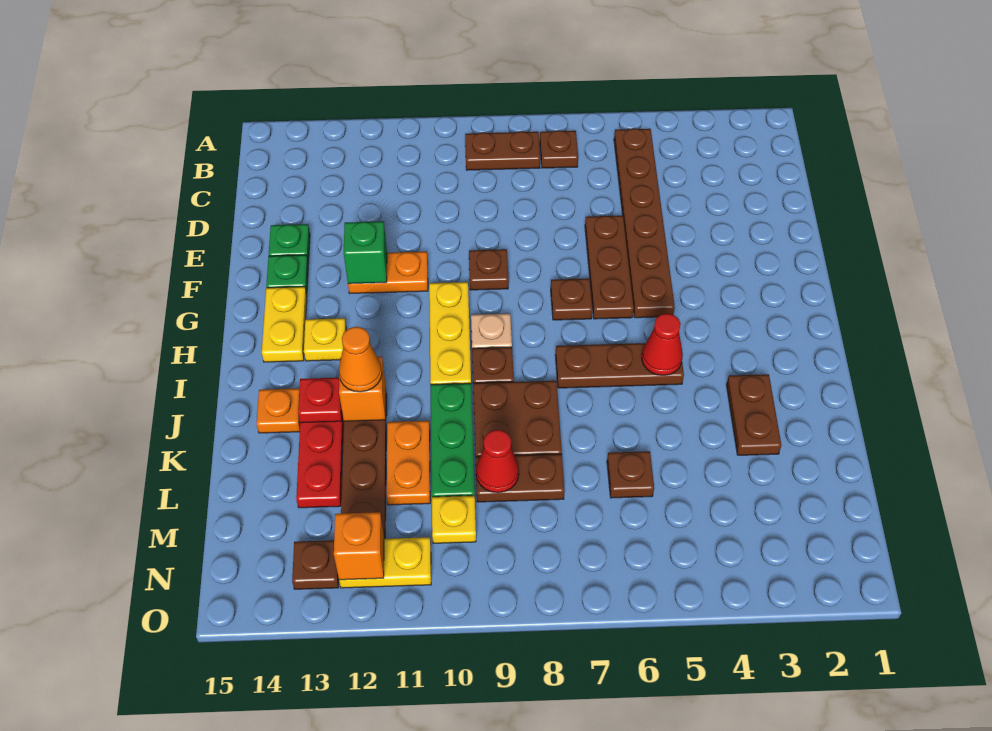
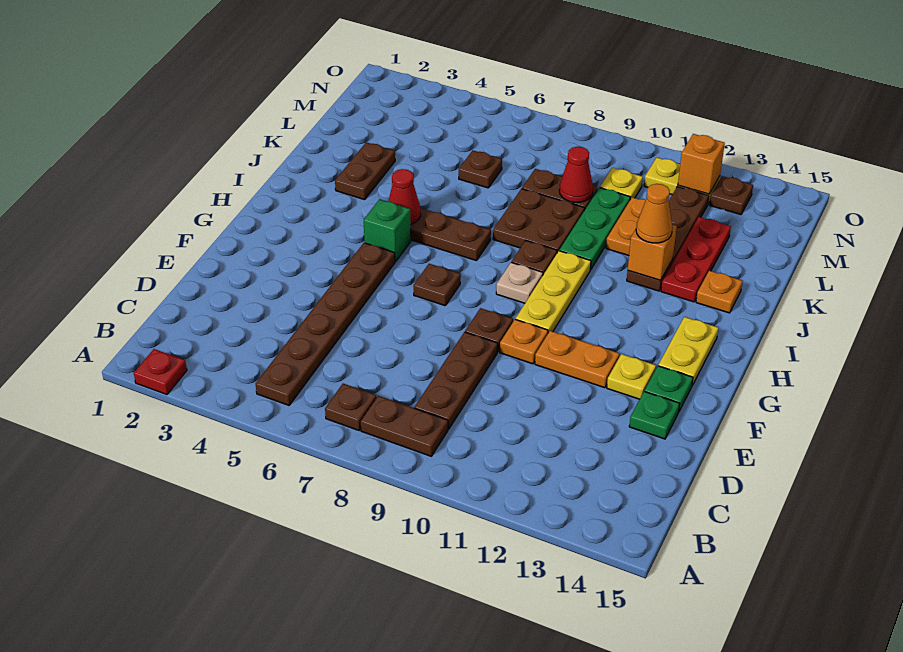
brown plate E6:G6 level 1 -> brown plate C9:E9 level 1
none -> orange plate F10 level 1
green brick F12 level 2 -> green brick H5 level 1
yellow plate H13 level 1 -> yellow plate F13 level 1
red plate J13 level 2 -> red plate A2 level 1

